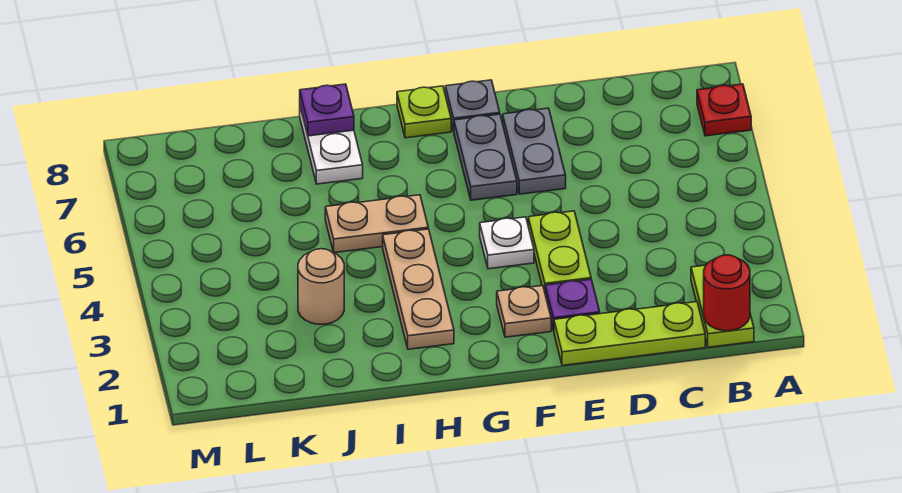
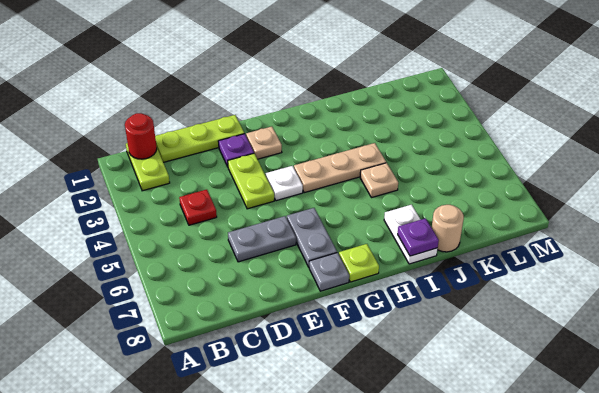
red plate A7 level 1 -> red plate C4 level 1
grey plate E6:E7 level 1 -> grey plate D6:E6 level 1
tan plate H2:H4 level 1 -> tan plate G4:I4 level 1
tan plate H5:I5 level 1 -> tan plate I5 level 1
tan round brick J3 level 1 -> tan round brick J8 level 1

